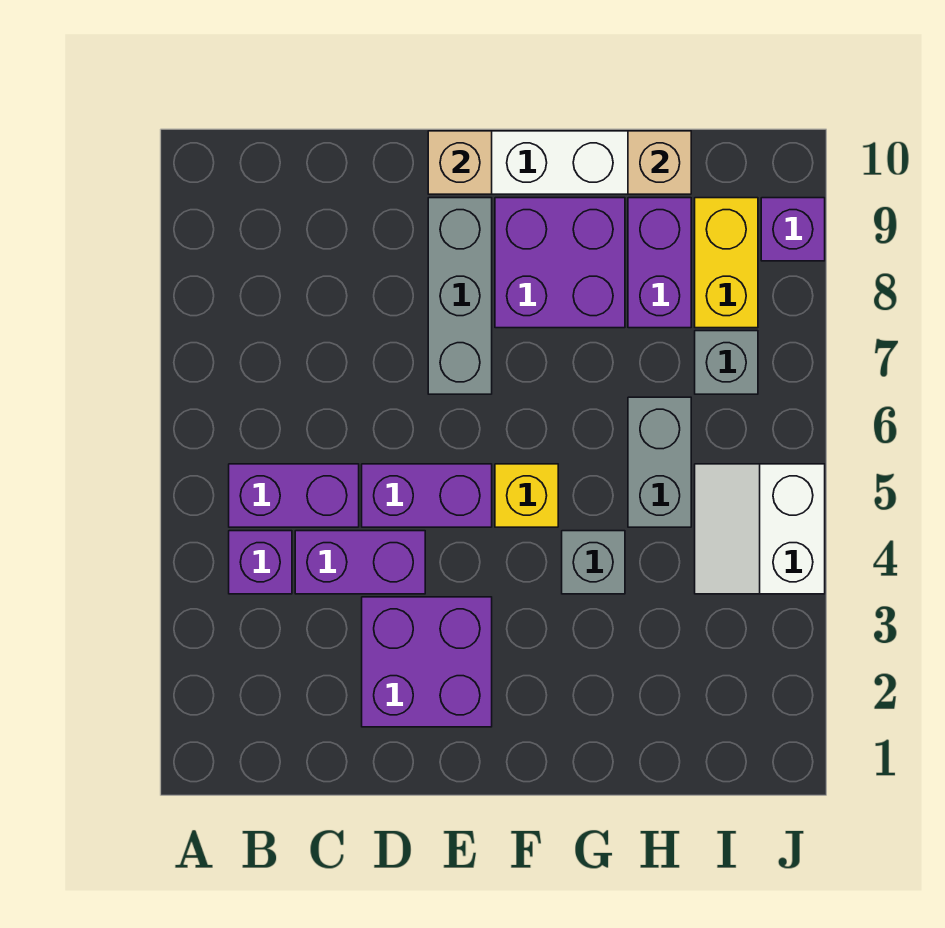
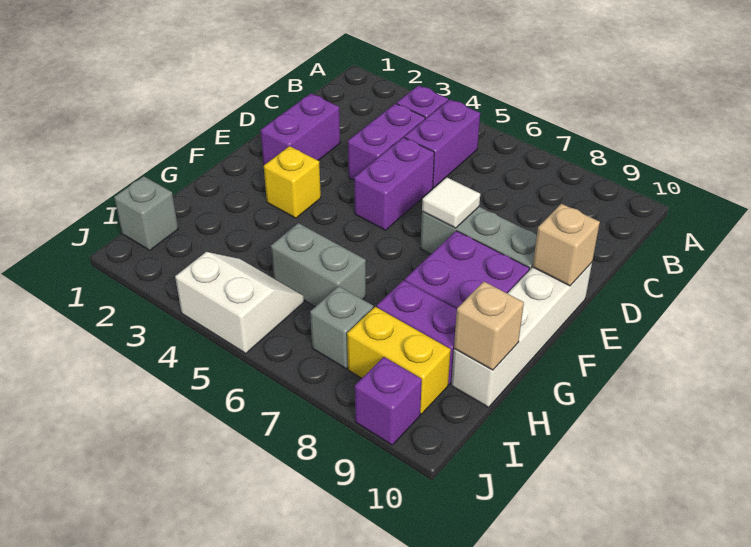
purple brick D2:E3 level 1 -> purple brick D2:E2 level 1
none -> white tile E7 level 2
yellow brick F5 level 1 -> yellow brick F3 level 1
grey brick G4 level 1 -> grey brick I1 level 1

